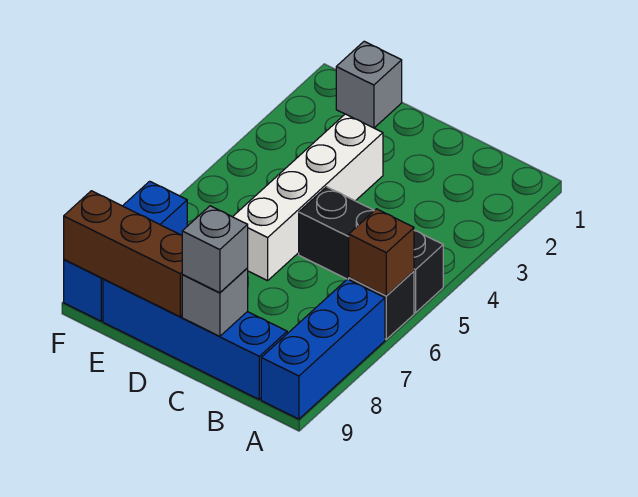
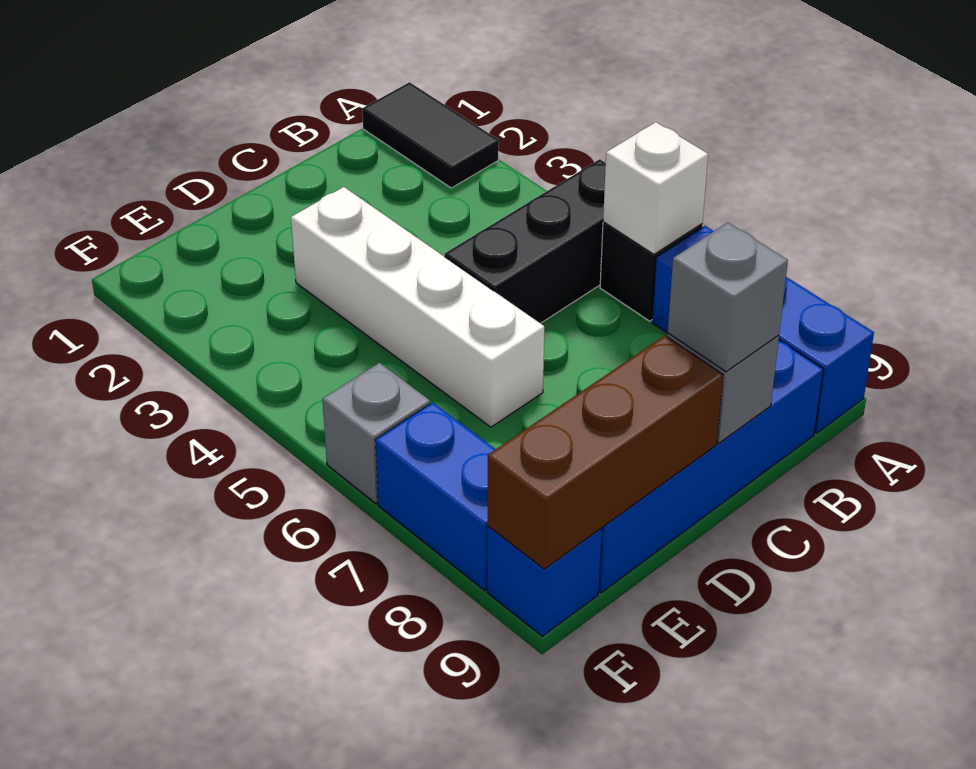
none -> black tile A1:A2 level 1
brown brick A6 level 2 -> white brick A6 level 2
grey brick E1 level 1 -> grey brick F6 level 1

